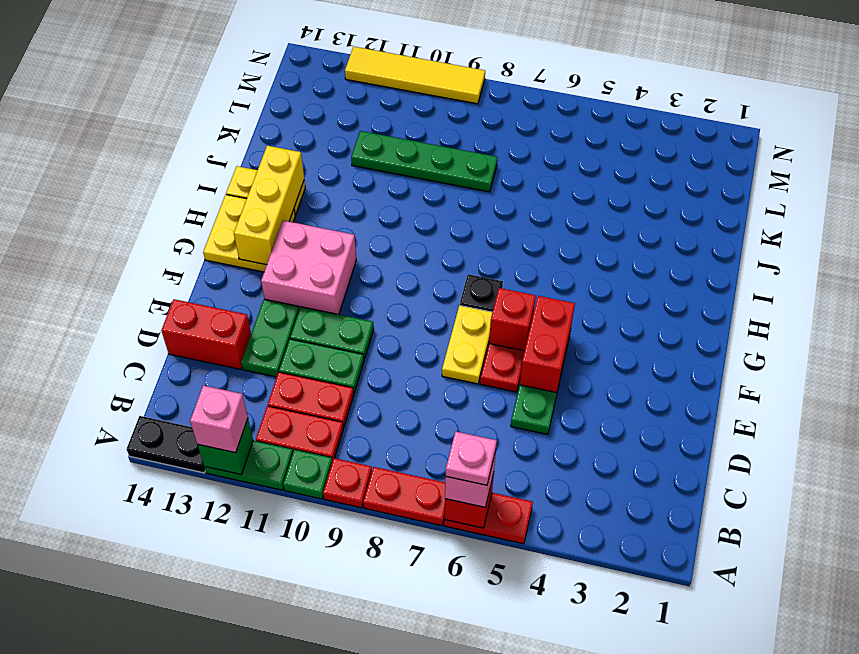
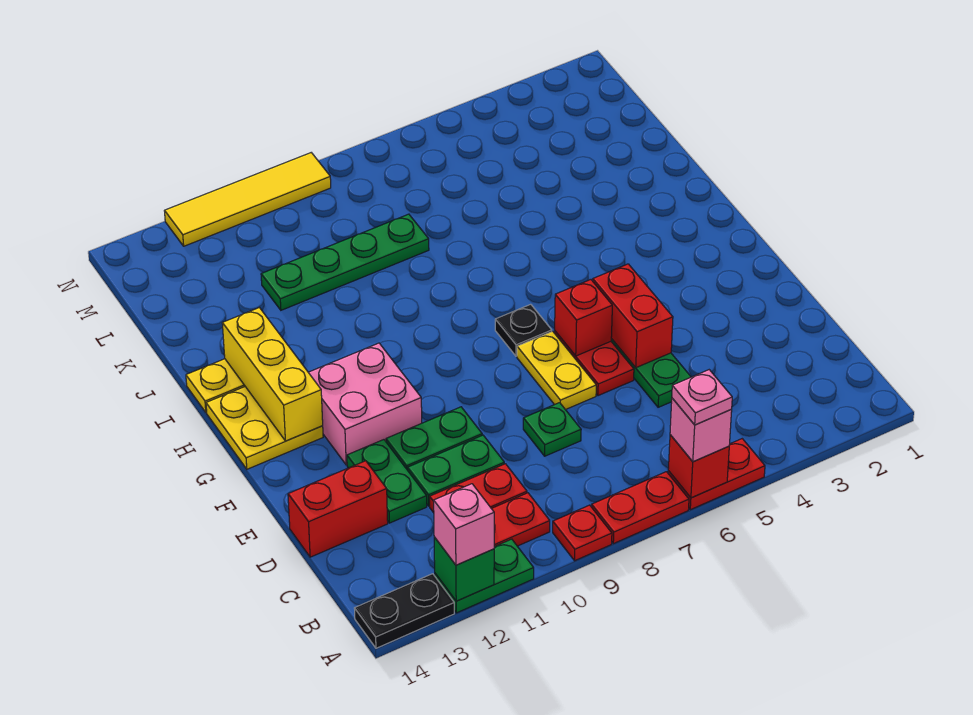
green plate A10 level 1 -> green plate D8 level 1

